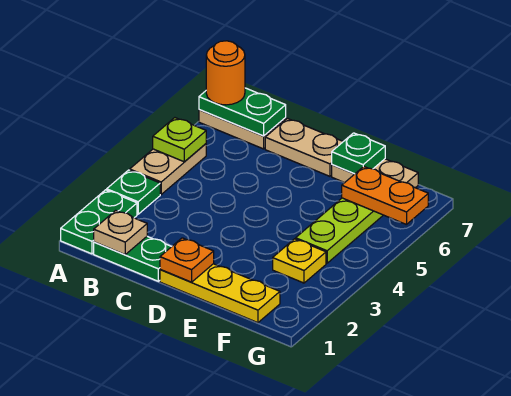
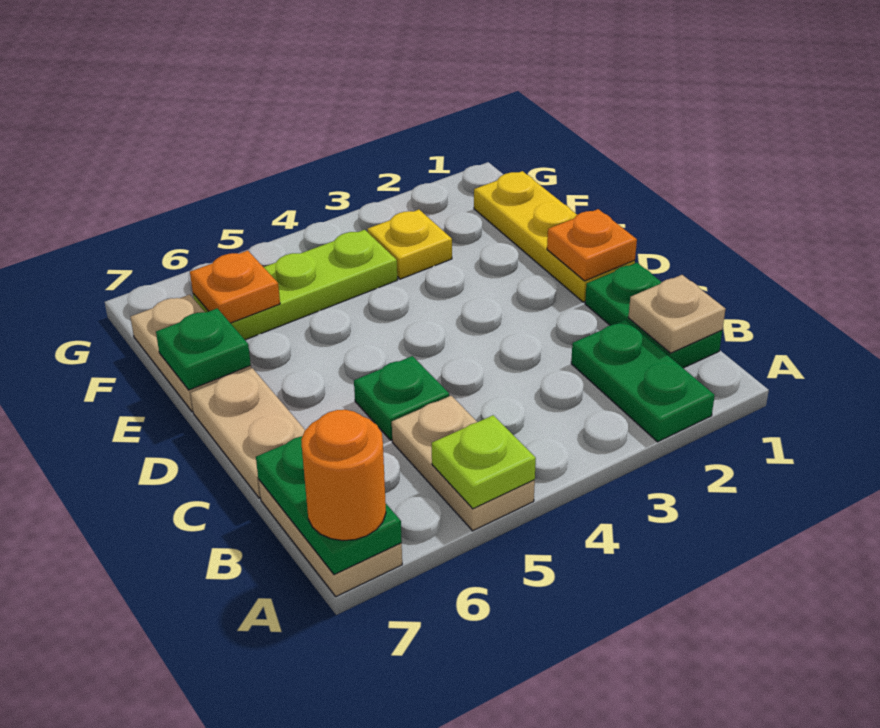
green plate A1:A2 level 1 -> green plate A2:B2 level 1
green plate A3 level 1 -> green plate C5 level 1
tan plate A4:A5 level 1 -> tan plate A5:B5 level 1
orange plate F6:G6 level 2 -> orange plate F6 level 2

